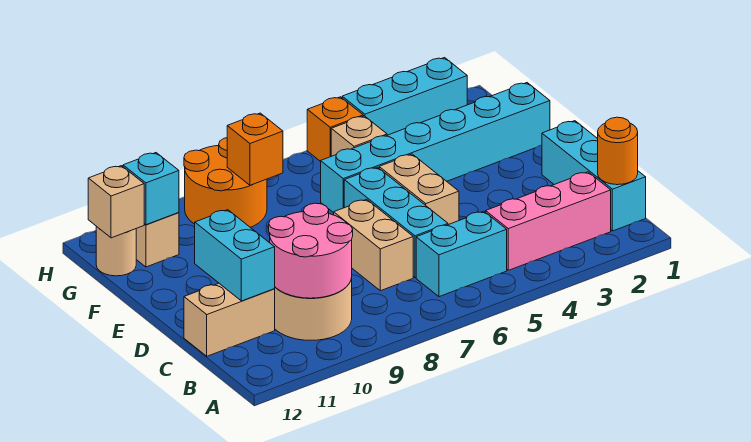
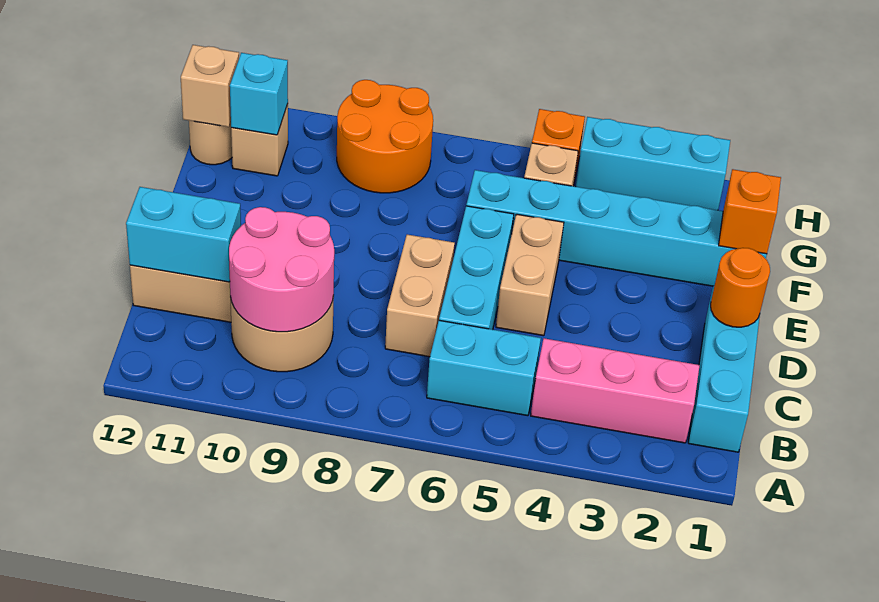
orange round brick B1 level 2 -> orange round brick D1 level 2
cyan brick C11:D11 level 2 -> cyan brick C11:C12 level 2
orange brick G8 level 2 -> orange brick F1 level 2

